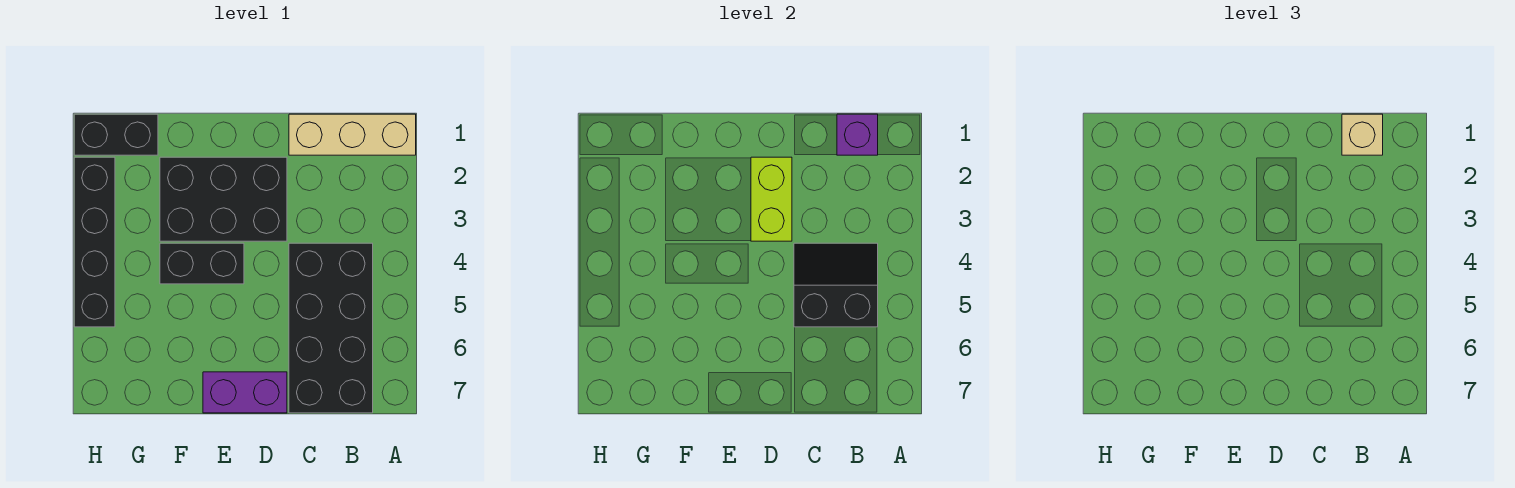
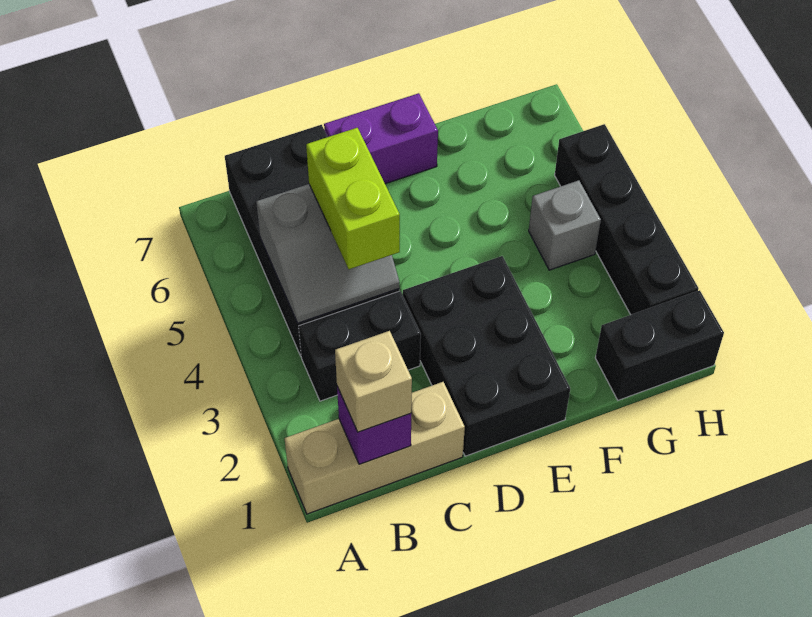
black slope B4:C5 level 2 top 5 -> grey slope B4:C5 level 2 top 5
black brick D2:F3 level 1 -> black brick D1:E3 level 1
lime brick D2:D3 level 2 -> lime brick C4:C5 level 3
black brick E4:F4 level 1 -> black brick B3:C3 level 1
none -> grey brick G4 level 1

